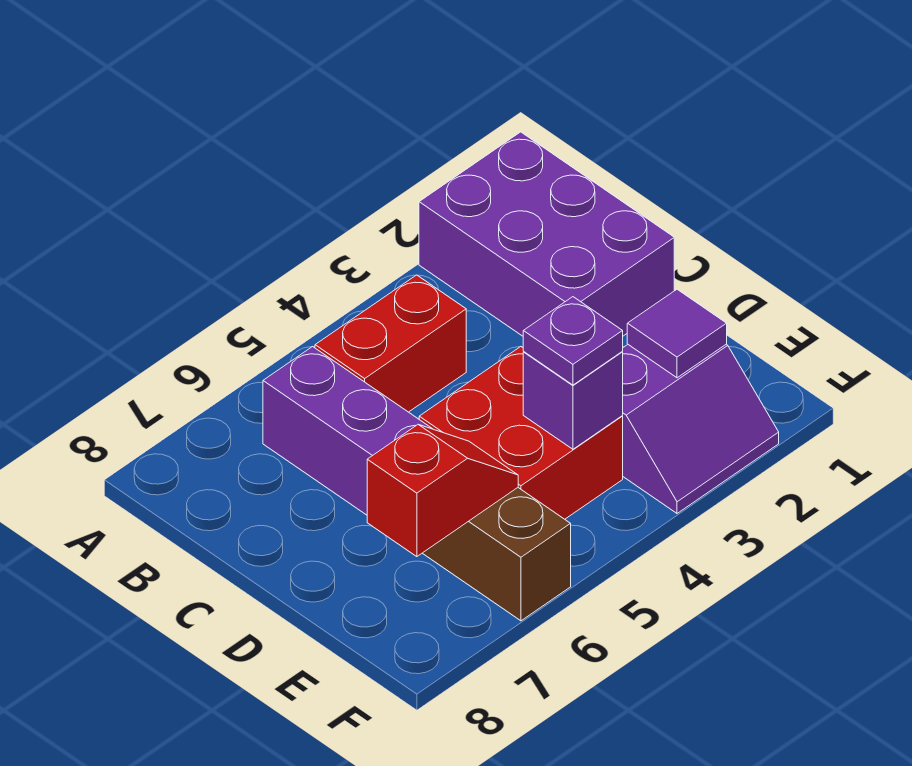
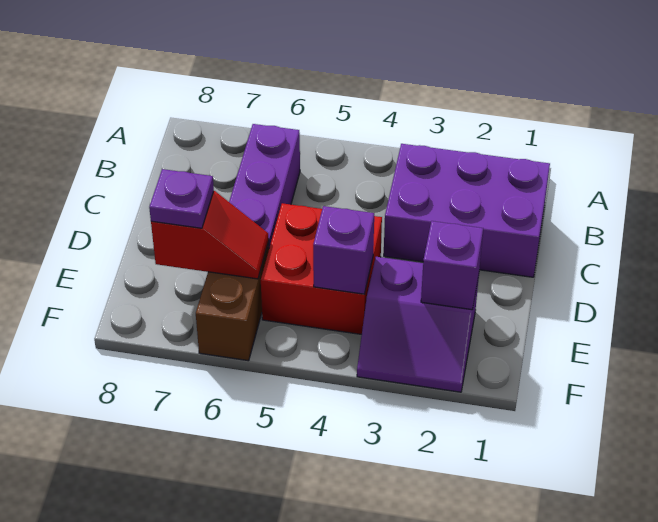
purple brick A1:C2 level 1 -> purple brick B1:C3 level 1
red brick B4:B5 level 1 -> none
purple tile E2 level 2 -> purple brick E2 level 2
purple plate E4 level 3 -> purple plate E7 level 3

